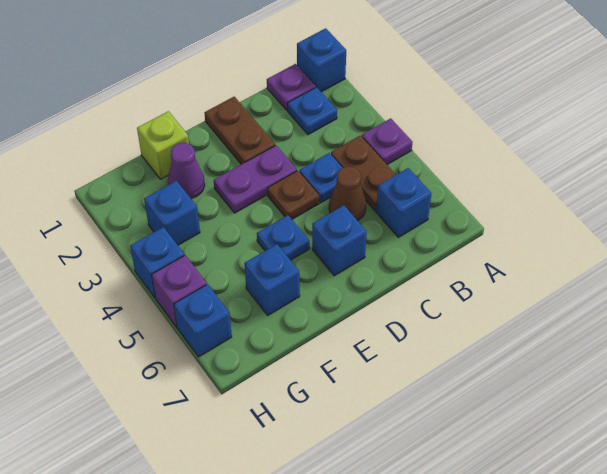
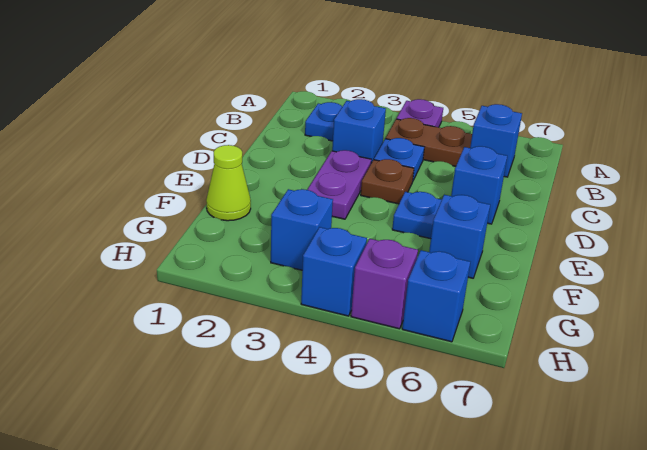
blue brick A1 level 1 -> blue brick C3 level 1
purple plate B1 level 1 -> none
brown cone C5 level 1 -> none
brown plate D1:D2 level 1 -> none
lime brick F1 level 1 -> lime cone F1 level 1
purple cone F2 level 1 -> none

